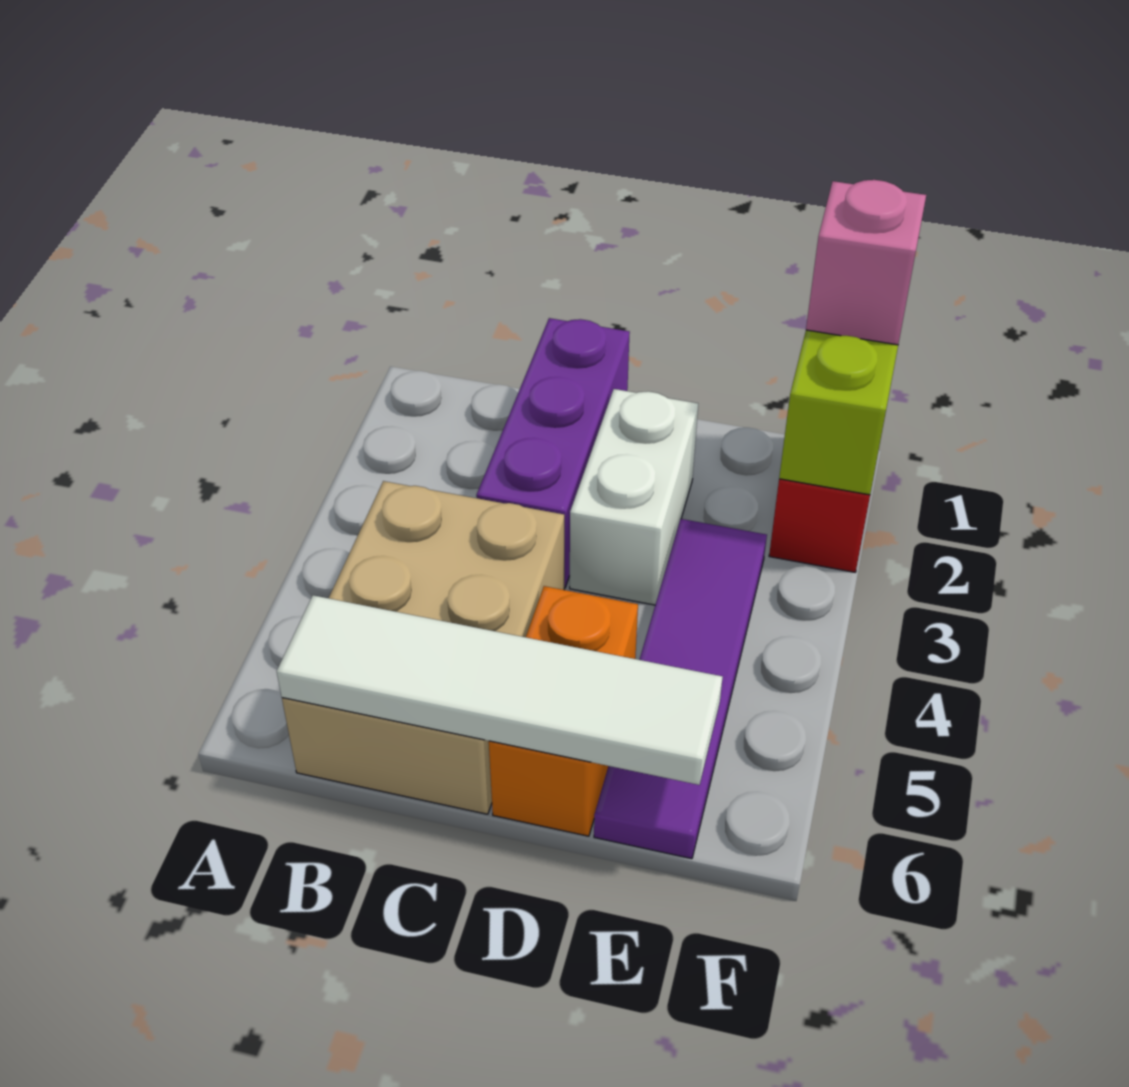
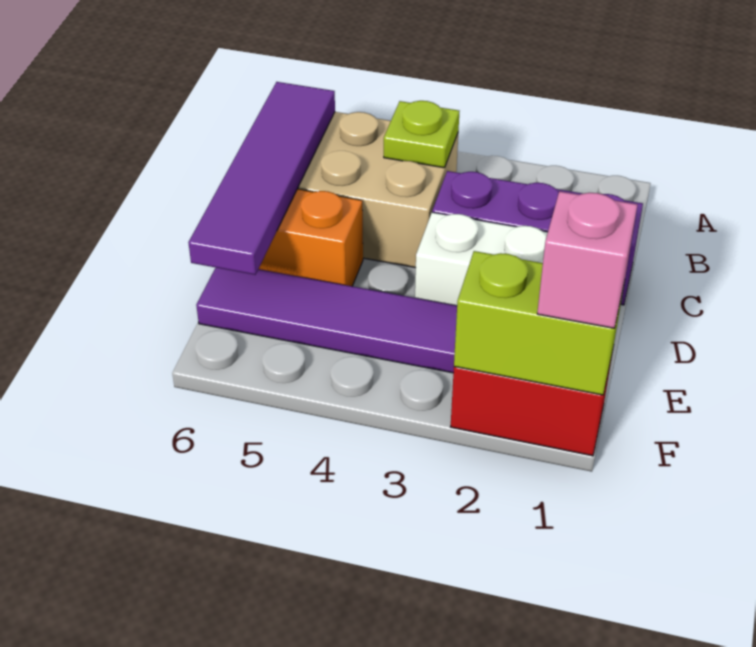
none -> lime plate B4 level 2
white tile B6:E6 level 2 -> purple tile B6:E6 level 2

